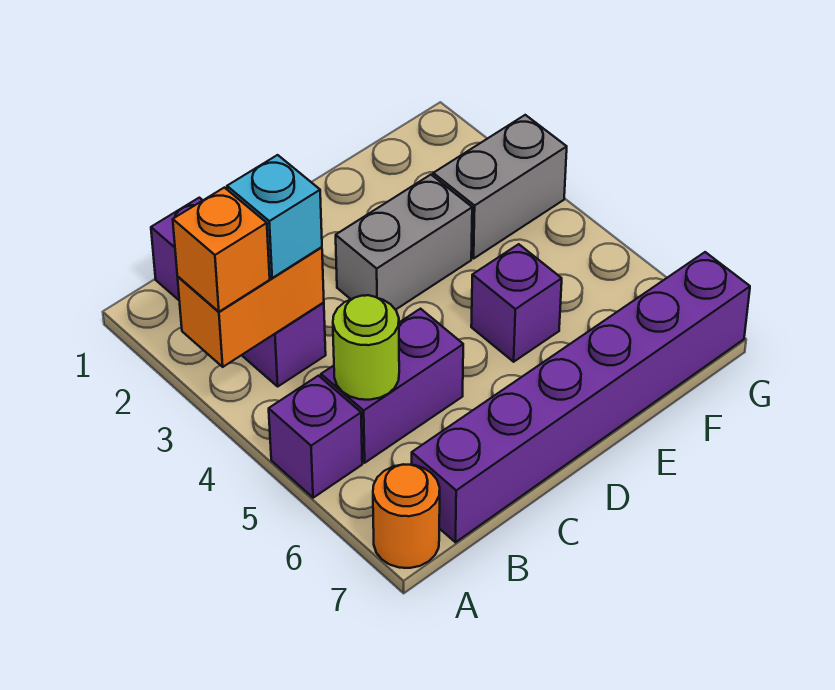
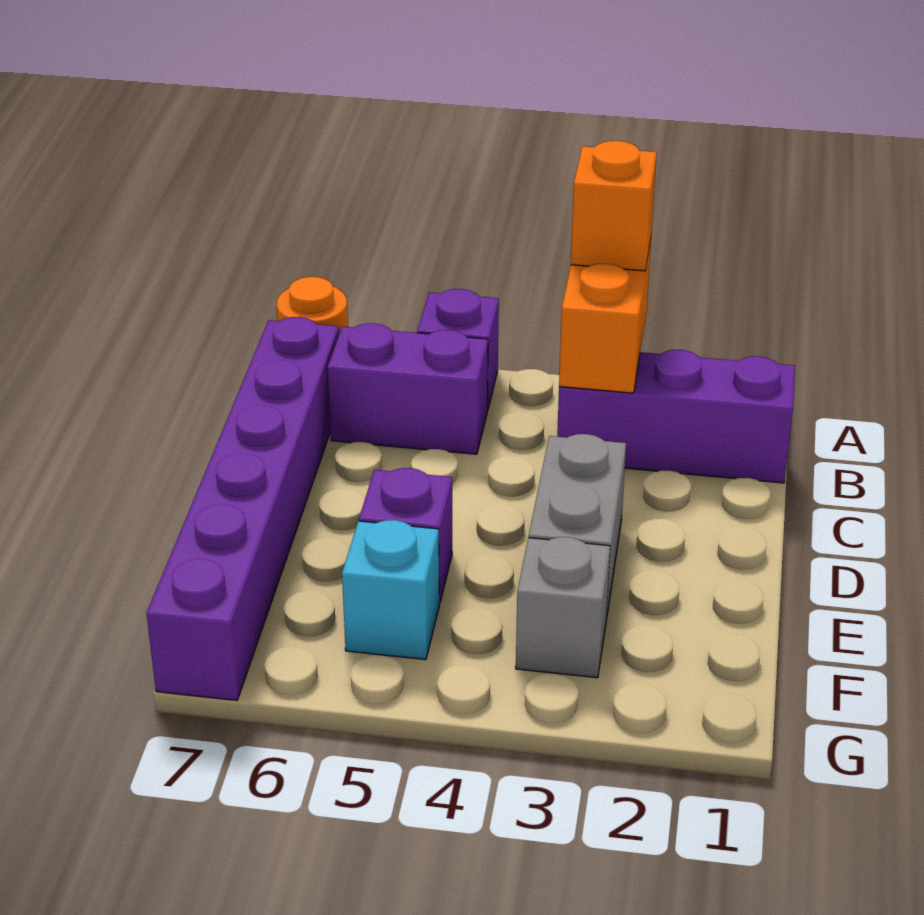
cyan brick B3 level 3 -> cyan brick F5 level 1
purple brick B5:C5 level 1 -> purple brick B5:B6 level 1
lime round brick B5 level 2 -> none
grey brick F3:G3 level 1 -> grey brick F3 level 1

